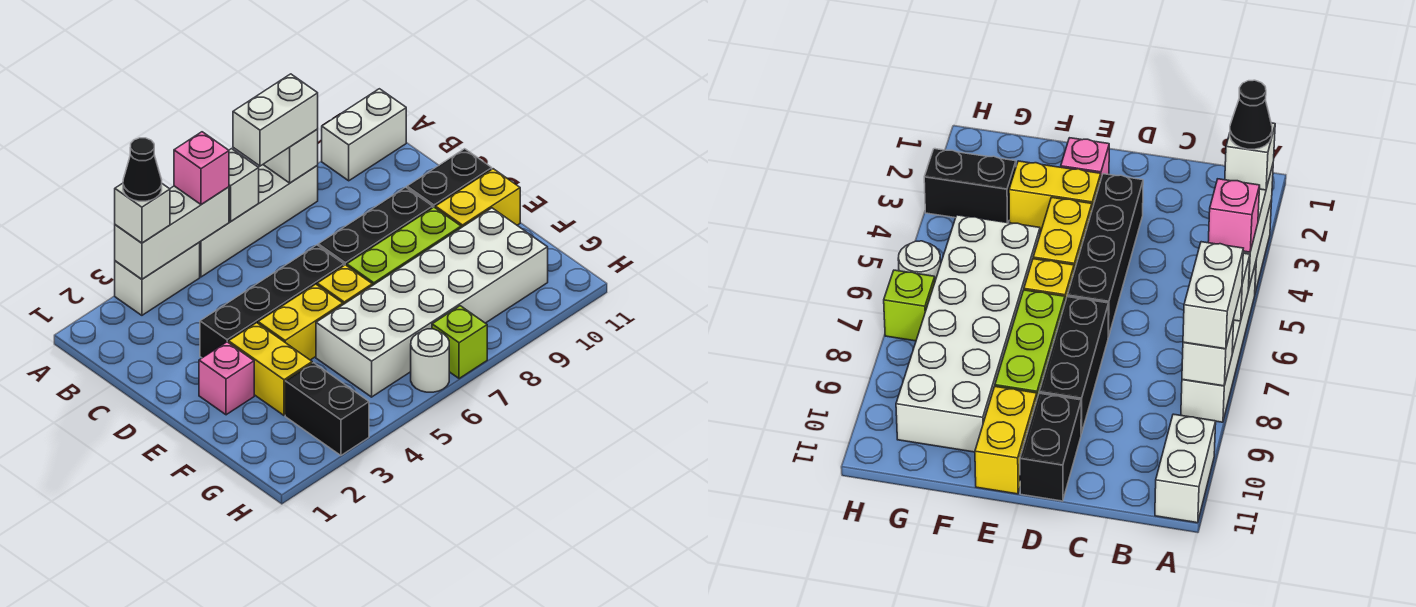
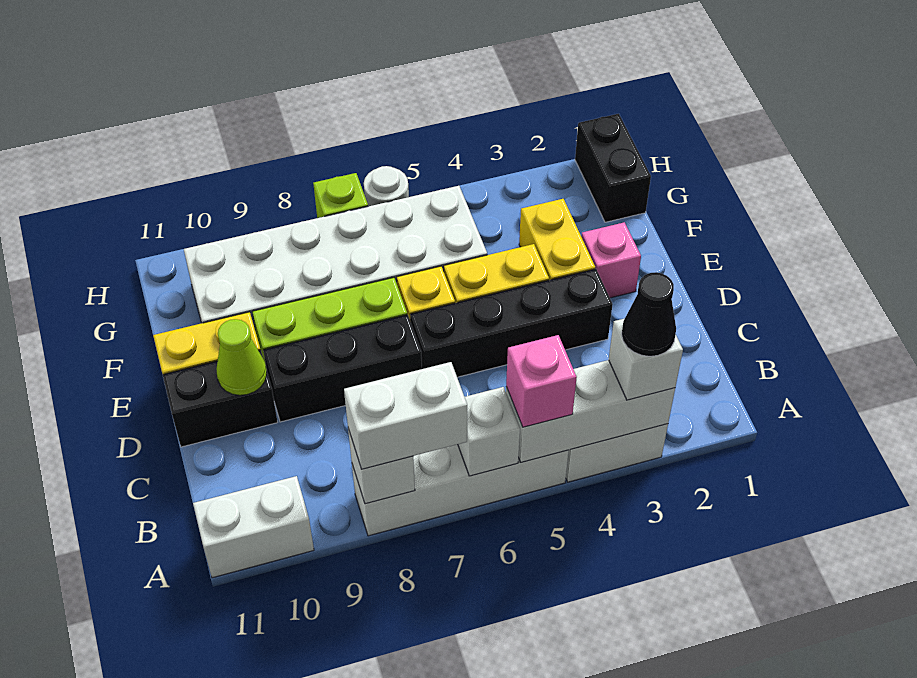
none -> lime cone D10 level 2
black brick G3:H3 level 1 -> black brick G1:H1 level 1

